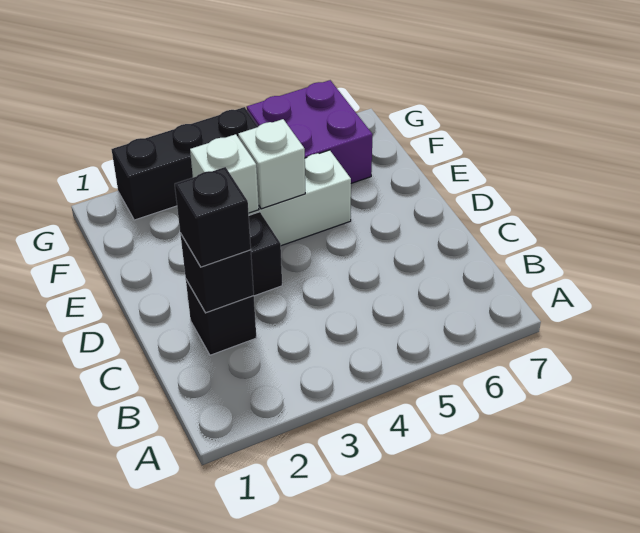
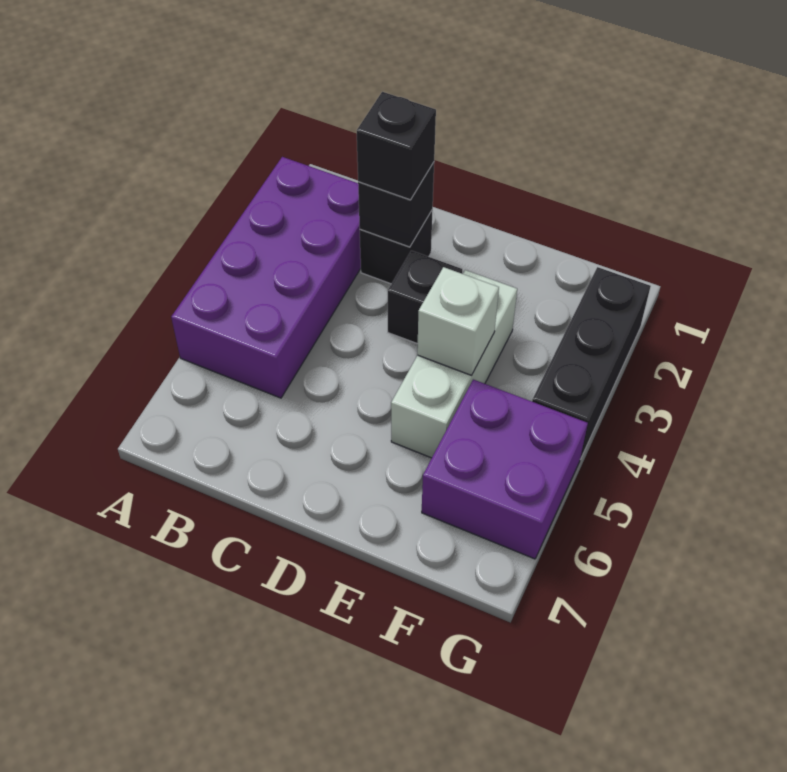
none -> purple brick A2:B5 level 1
white brick E3 level 2 -> none

